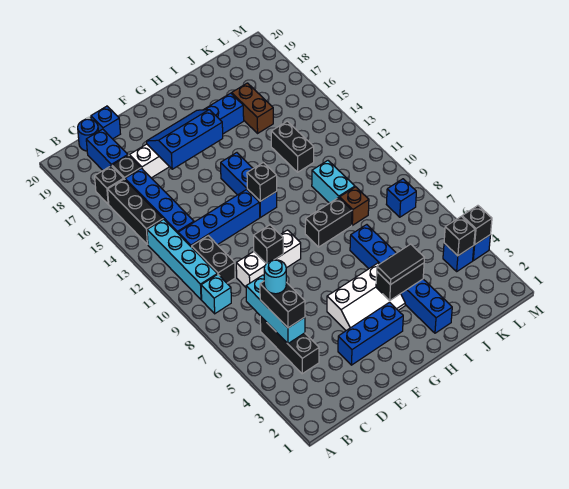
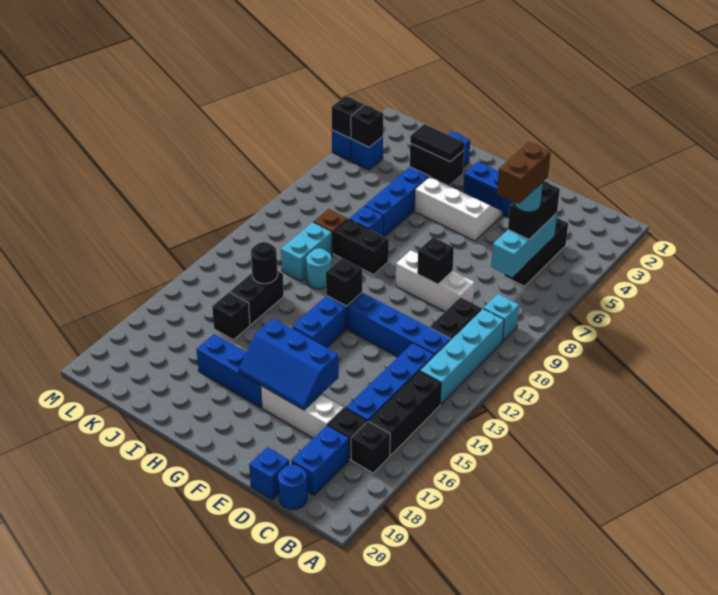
none -> cyan round brick I11 level 1
none -> black round brick J13 level 2
none -> black brick J15 level 1
brown brick J16:J17 level 1 -> brown brick C6:C7 level 5
blue brick L8 level 1 -> blue brick I8 level 1

